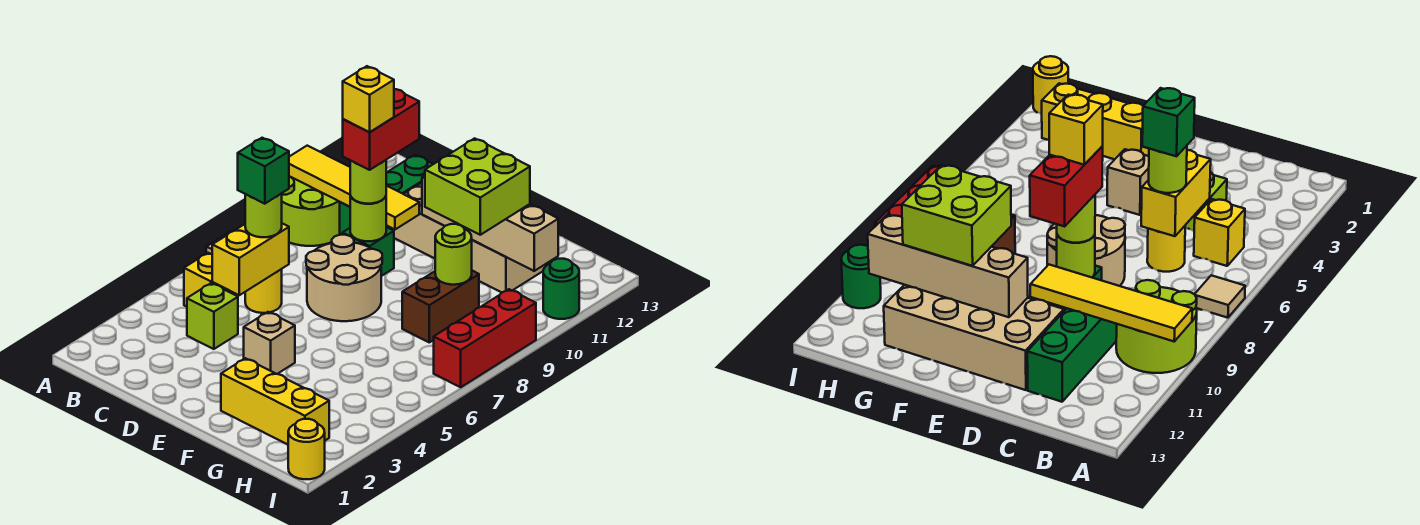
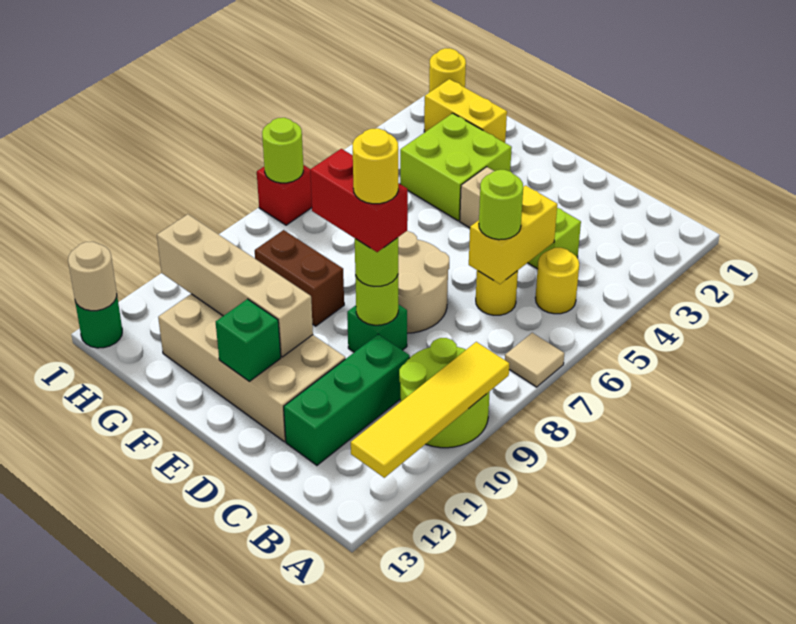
yellow tile A10:D10 level 2 -> yellow tile A9:A12 level 2
yellow brick B5 level 1 -> yellow round brick B5 level 1
green brick C6 level 4 -> green brick E12 level 2
red brick D9:D10 level 4 -> red brick D9:E9 level 4
yellow brick D9 level 5 -> yellow round brick D9 level 5
yellow brick F2:H2 level 1 -> yellow brick G2:H2 level 1
lime brick F10:G11 level 3 -> lime brick F3:G4 level 1
brown brick G8:G9 level 1 -> brown brick F9:G9 level 1
lime round brick G9 level 2 -> lime round brick I7 level 2
red brick I7:I9 level 1 -> red brick I7 level 1
green round brick I11 level 1 -> green round brick I13 level 1
none -> tan round brick I13 level 2

